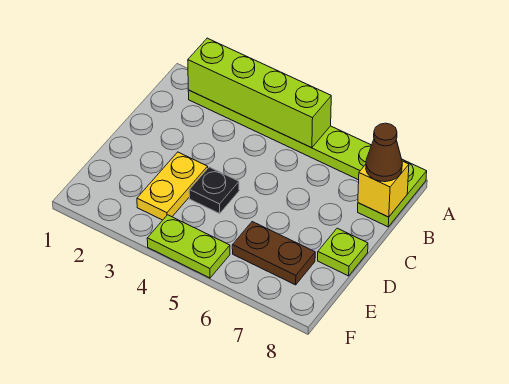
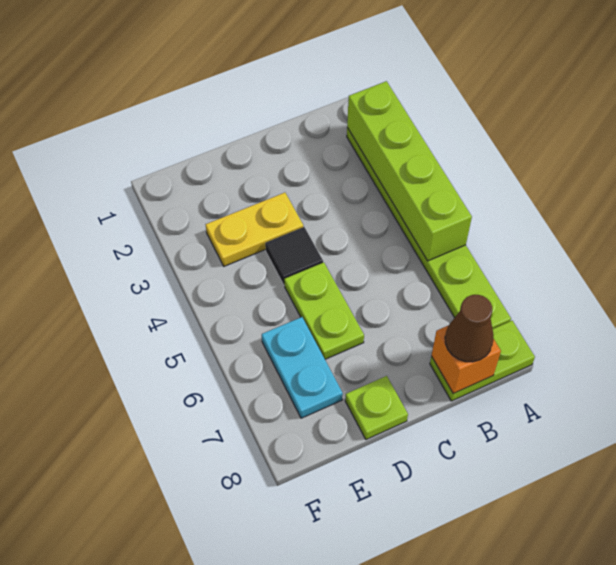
yellow brick B8 level 2 -> orange brick B8 level 2
black plate D4 level 1 -> black tile D4 level 1
brown plate E6:E7 level 1 -> cyan plate E6:E7 level 1
lime plate F4:F5 level 1 -> lime plate D5:D6 level 1

